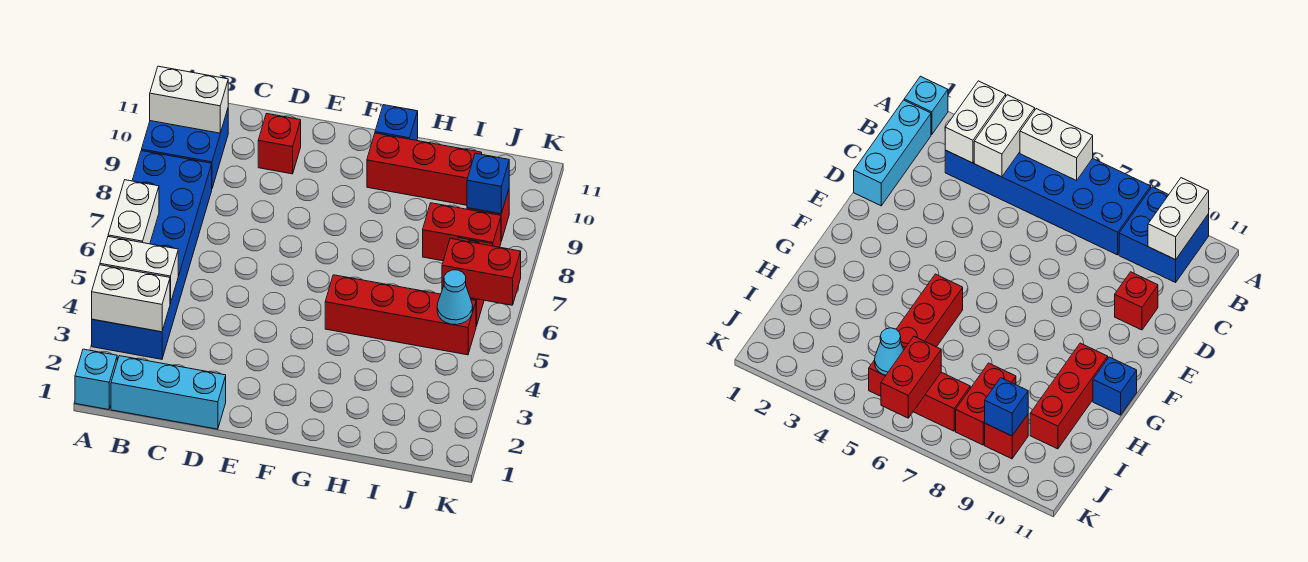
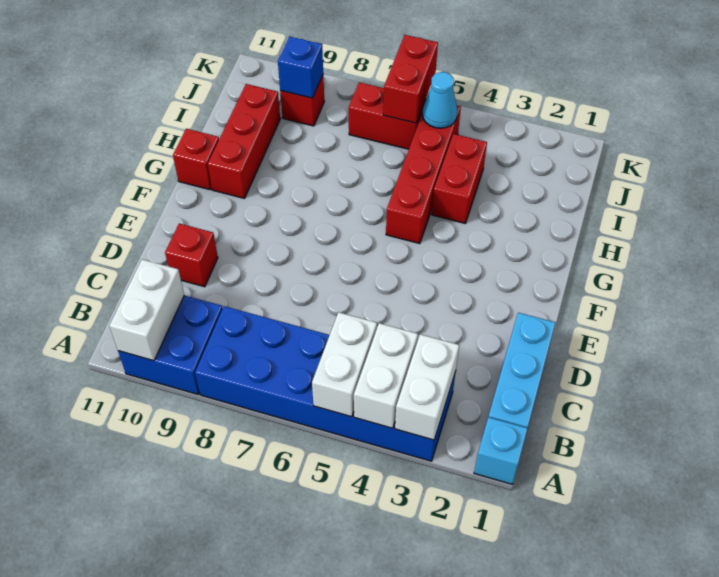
white brick A5:A6 level 2 -> white brick A5:B5 level 2
blue brick G11 level 1 -> red brick G11 level 1
red brick I8:J8 level 1 -> red brick H4:I4 level 1

